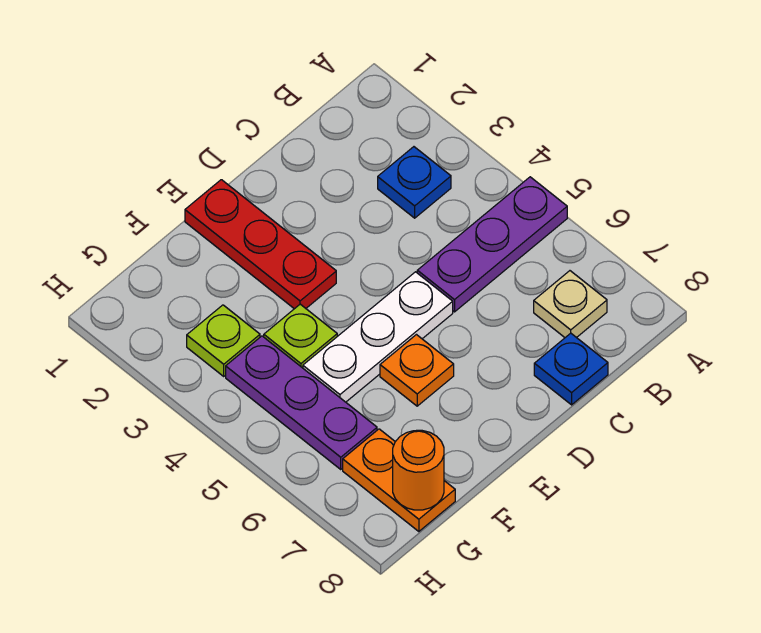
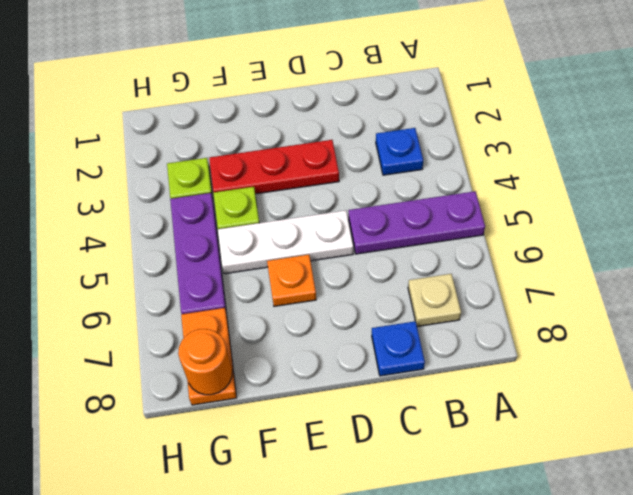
red plate E1:E3 level 1 -> red plate D3:F3 level 1

